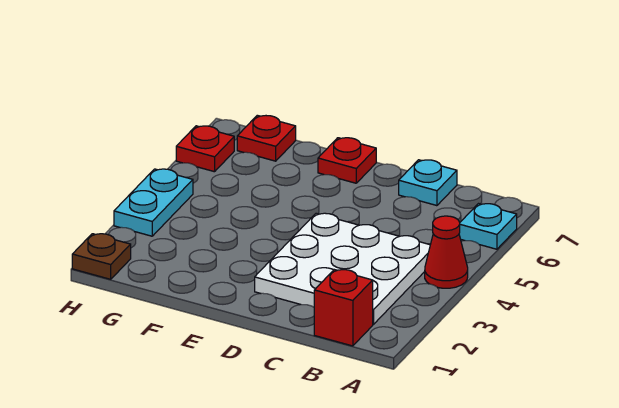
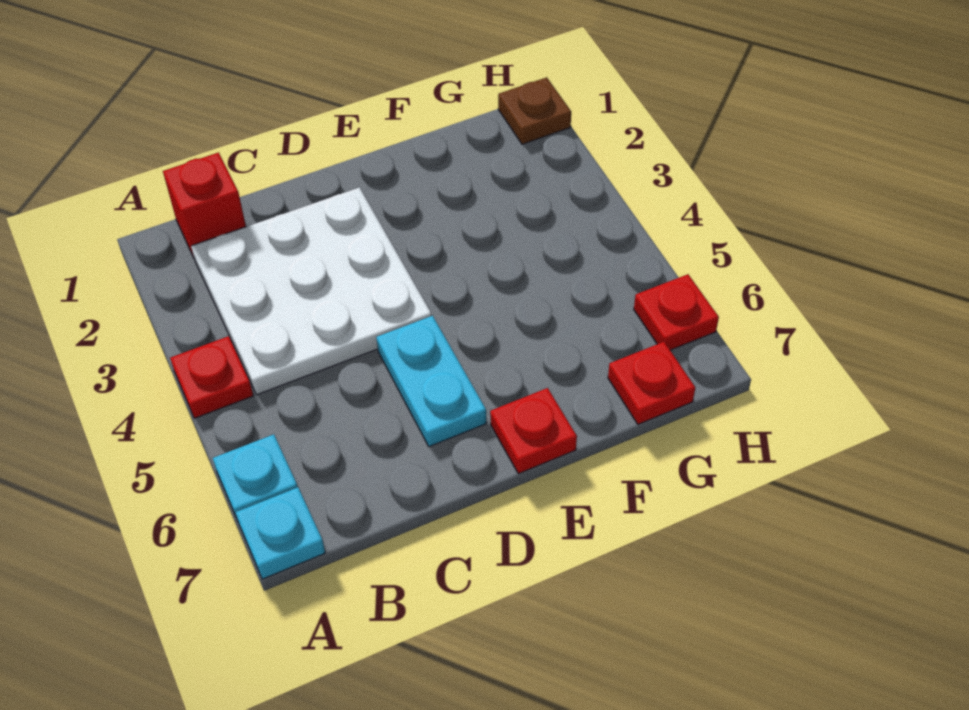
red cone A4 level 1 -> red plate A4 level 1
cyan plate C7 level 1 -> cyan plate A7 level 1
cyan plate H3:H4 level 1 -> cyan plate D5:D6 level 1

